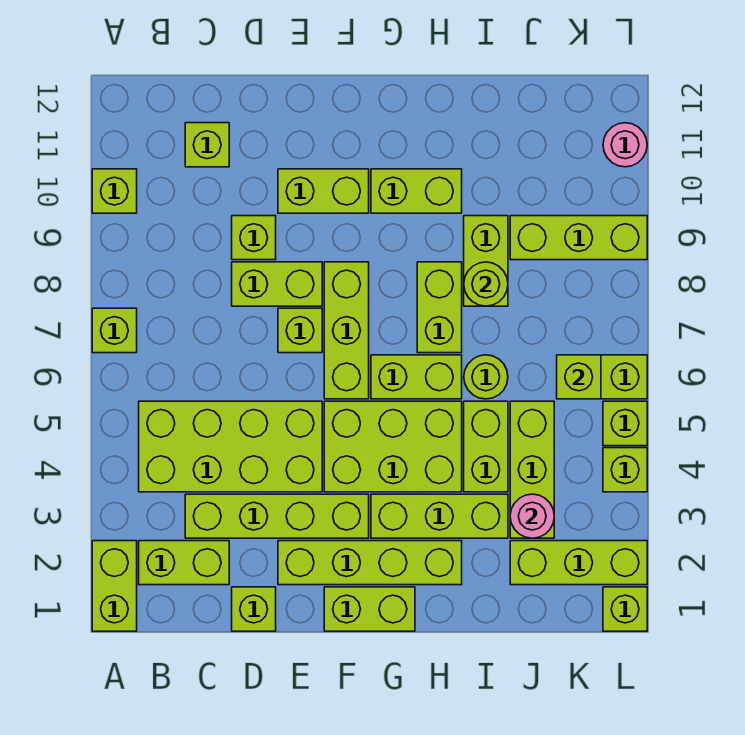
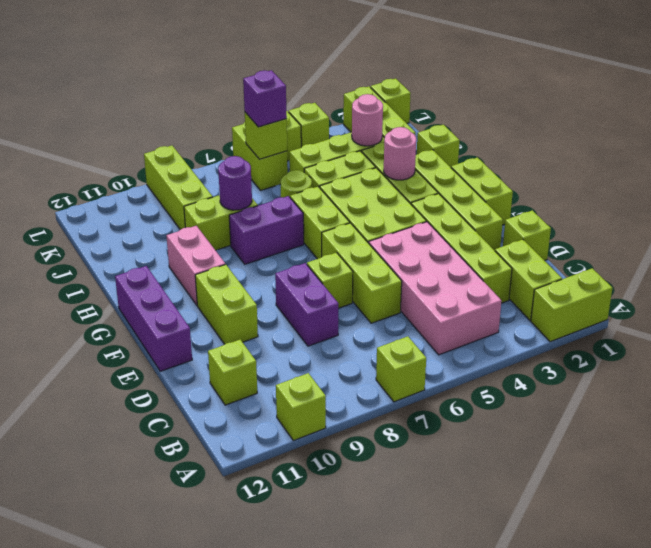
lime brick B4:E5 level 1 -> pink brick B4:E5 level 1
lime brick D8:E8 level 1 -> purple brick D8:E8 level 1
lime brick D9 level 1 -> lime brick I1 level 1
none -> purple brick E12:G12 level 1
lime brick F6:F8 level 1 -> lime brick D6:F6 level 1
lime brick G10:H10 level 1 -> pink brick G10:H10 level 1
lime brick H7:H8 level 1 -> purple brick H7:H8 level 1
lime round brick I8 level 2 -> purple round brick I8 level 2
none -> purple brick K6 level 3
pink round brick L11 level 1 -> pink round brick H3 level 2

